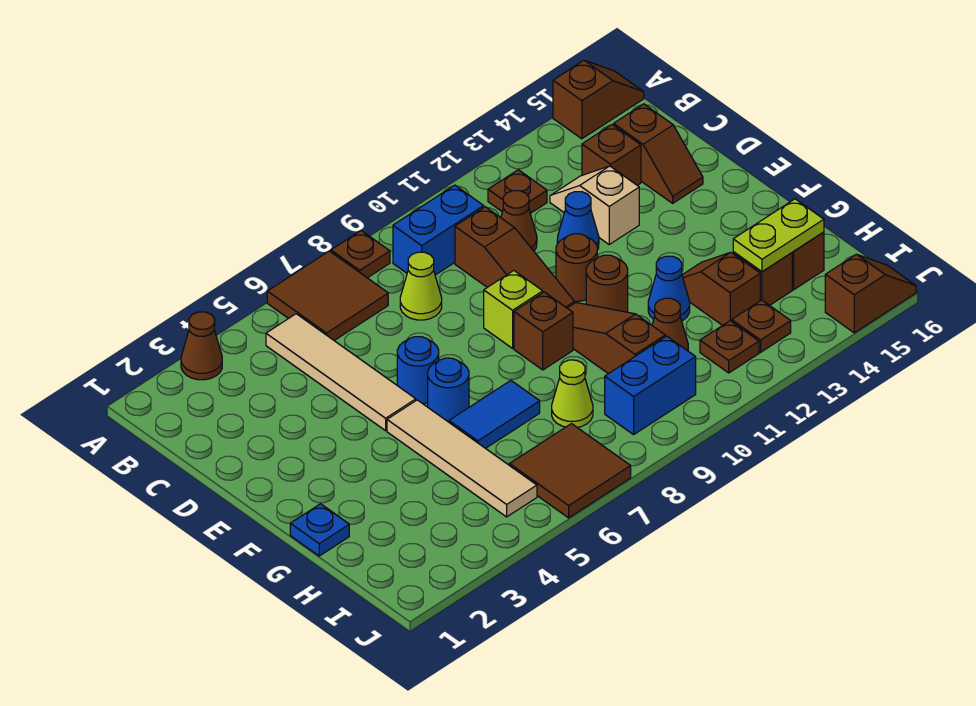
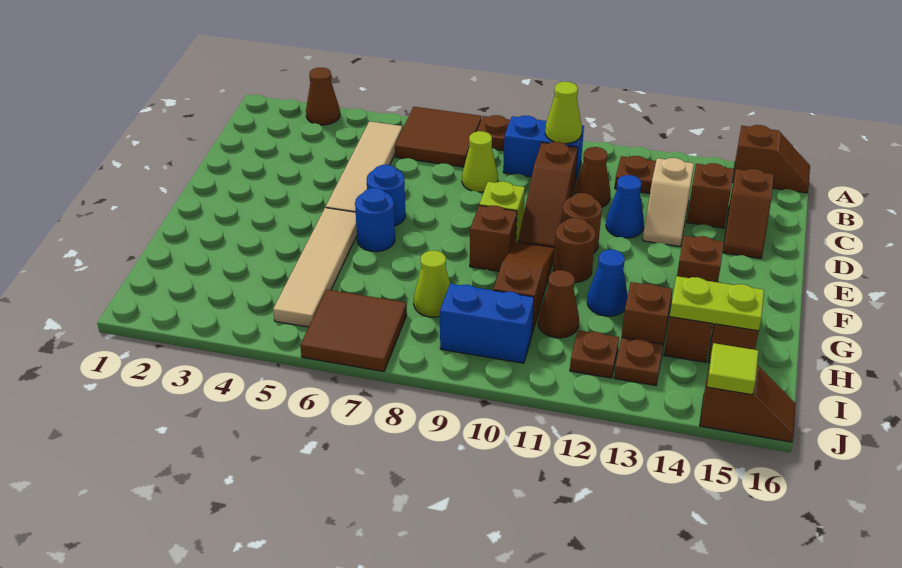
none -> lime cone B10 level 2
tan slope C13:D13 level 1 top D -> tan slope C13:D13 level 1 top C
none -> brown brick F14 level 1
blue plate G1 level 1 -> none
blue tile G6:G7 level 1 -> none
none -> lime tile J15 level 2

